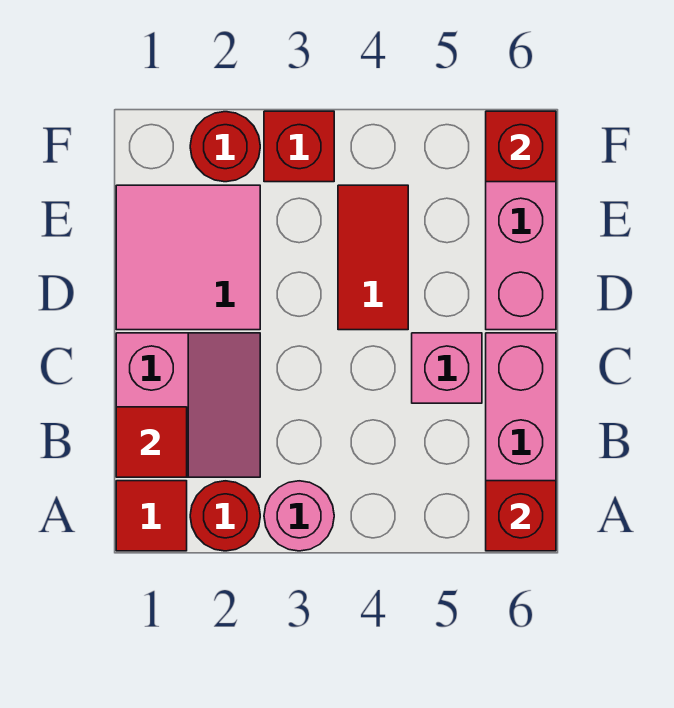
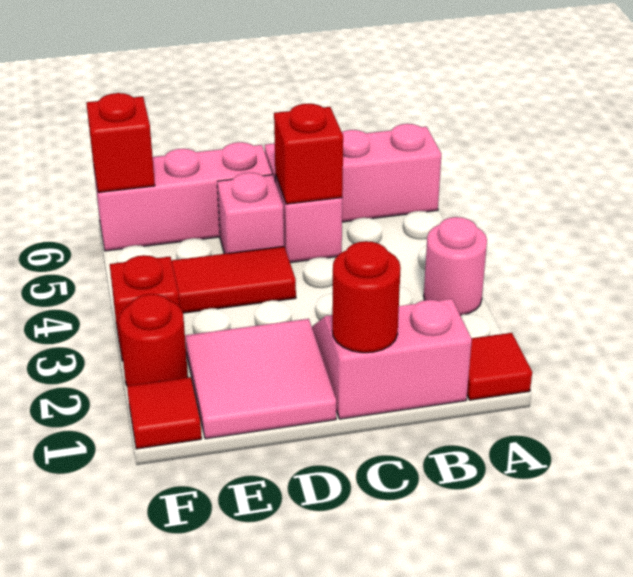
red round brick A2 level 1 -> red round brick C1 level 2
red brick A6 level 2 -> red brick C5 level 2
red tile B1 level 2 -> red tile F1 level 1
none -> pink brick D5 level 1

